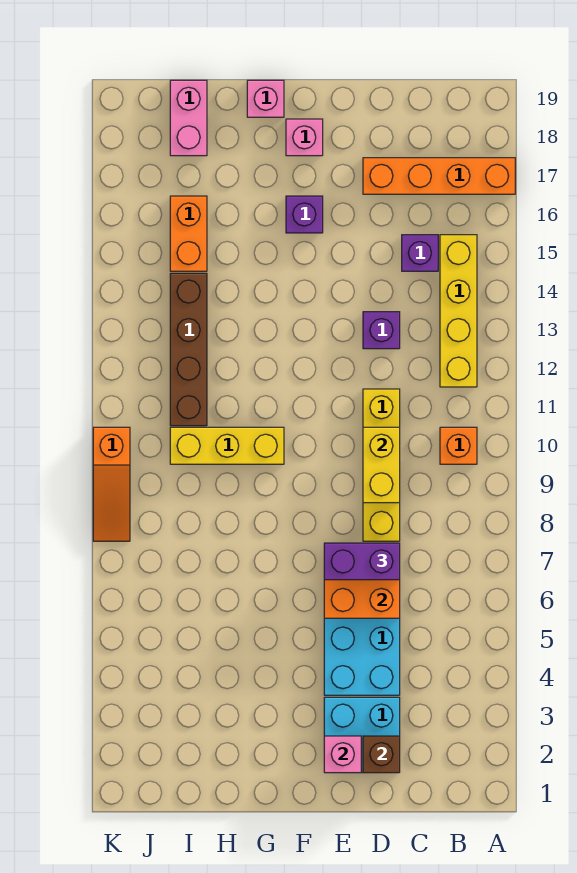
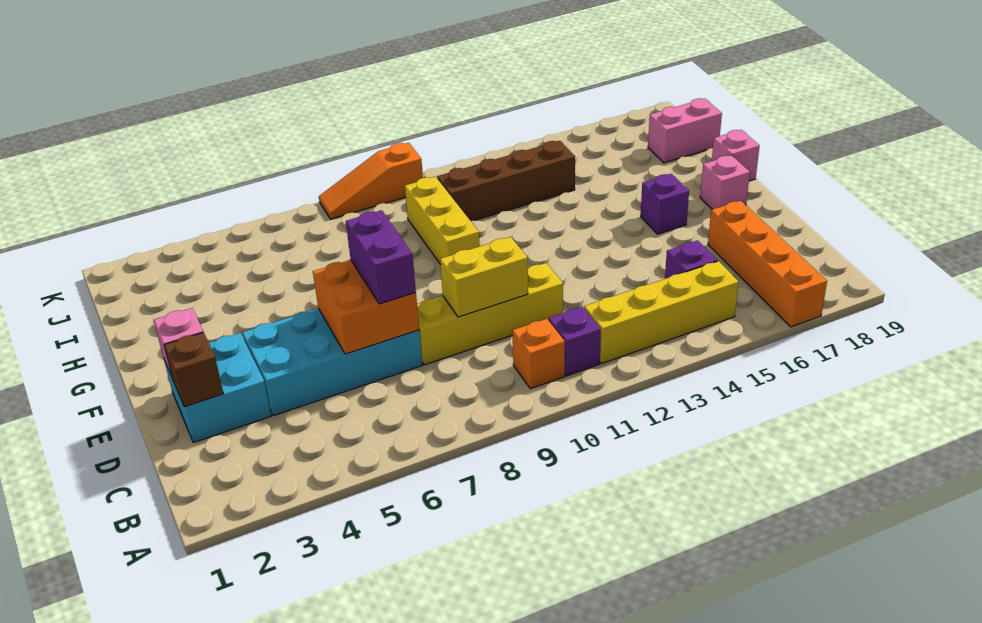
purple brick D13 level 1 -> purple brick B11 level 1
orange brick I15:I16 level 1 -> none

